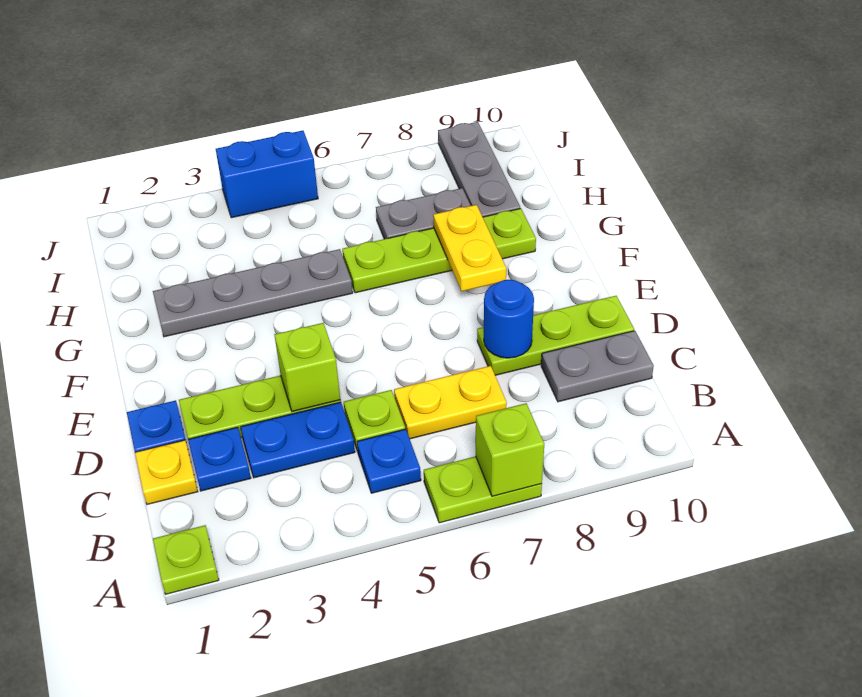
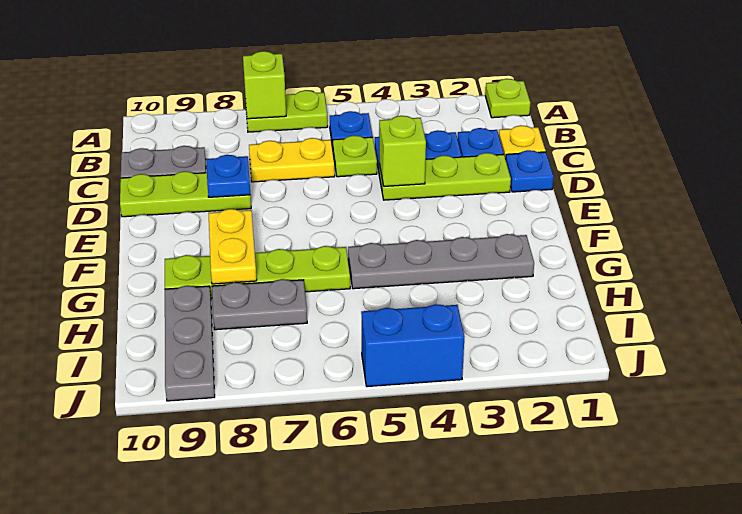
blue round brick D8 level 2 -> blue plate D8 level 2

